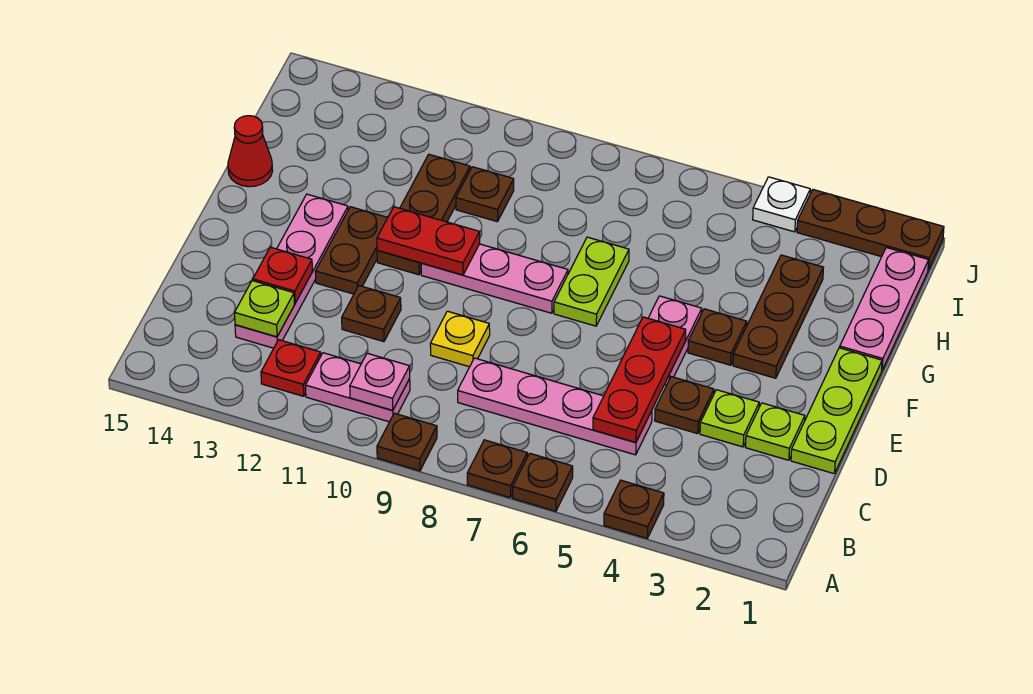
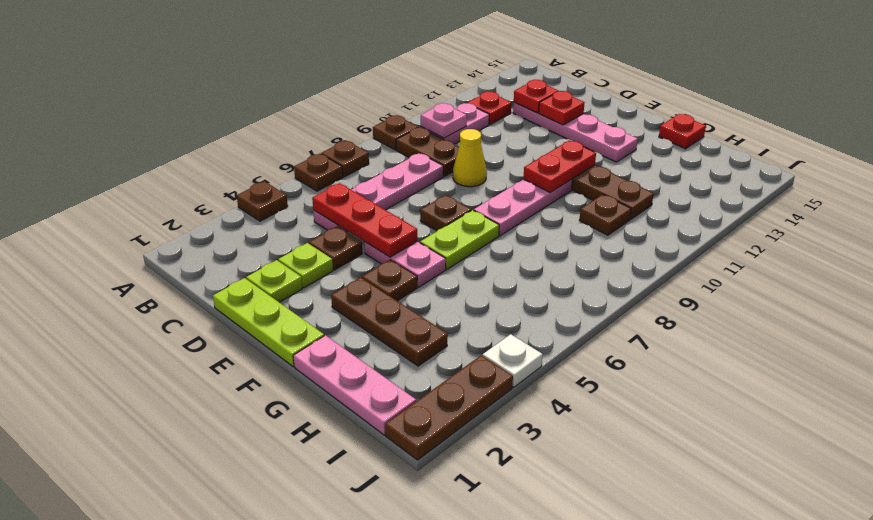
lime plate C13 level 2 -> red plate C13 level 2
yellow plate D9 level 1 -> yellow cone D9 level 1
brown plate D11 level 1 -> brown plate E7 level 1
brown plate E12:F12 level 1 -> brown plate B9:C9 level 1
lime plate F7:G7 level 1 -> lime plate F6:F7 level 1
red cone G15 level 1 -> red plate G15 level 1

